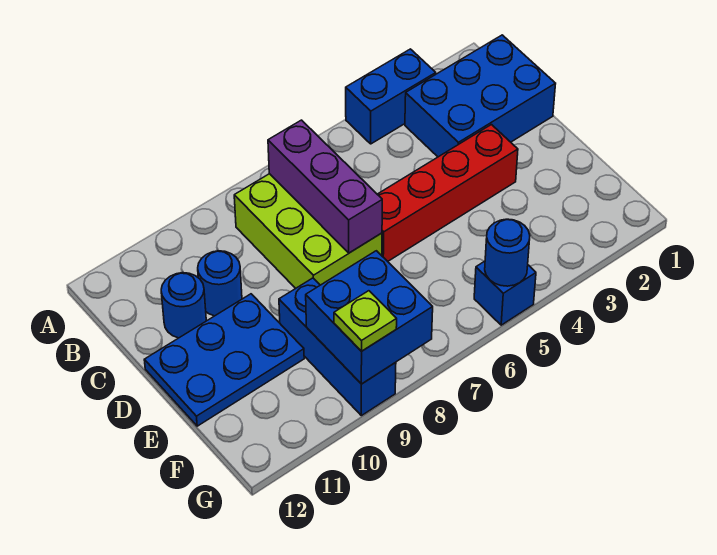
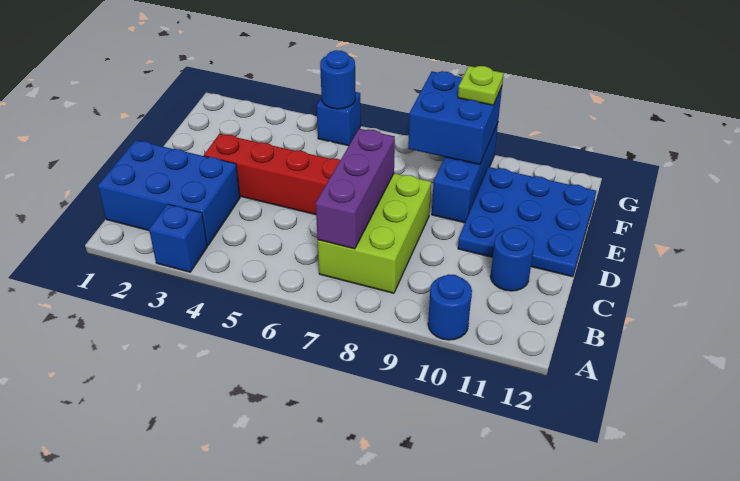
blue brick A3:A4 level 1 -> blue brick A3 level 1
blue round brick C10 level 1 -> blue round brick A10 level 1
blue plate D10:E12 level 1 -> blue plate D10:F12 level 1

